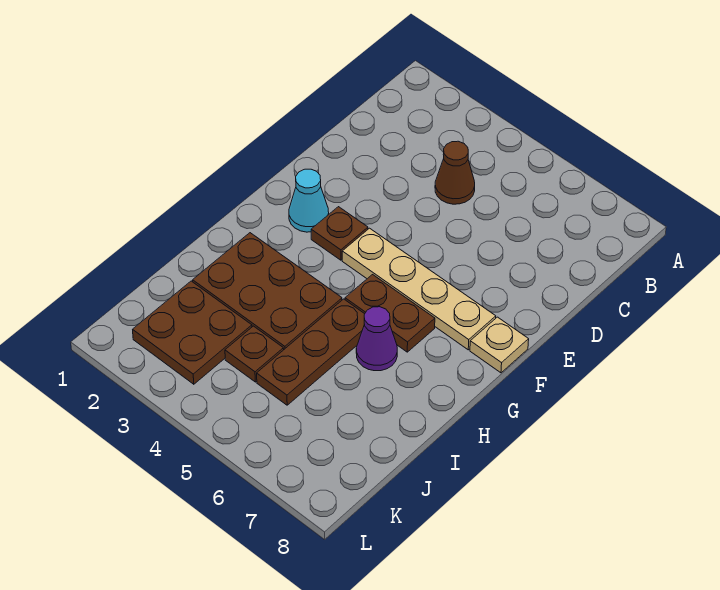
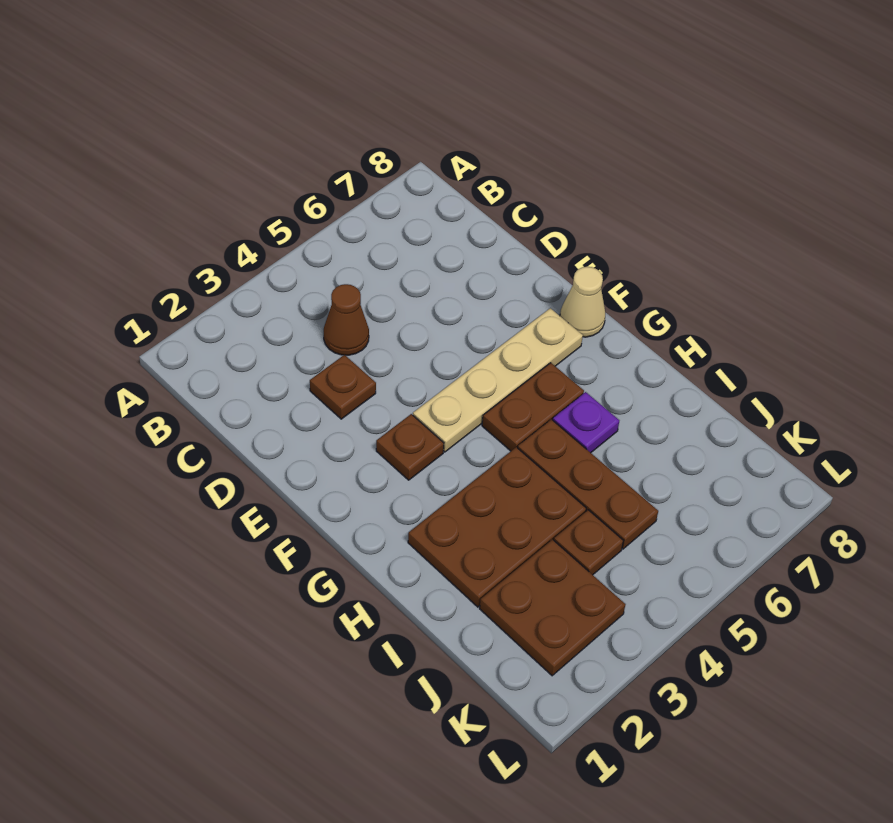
none -> brown plate D3 level 1
cyan cone F2 level 1 -> none
tan plate F8 level 1 -> tan cone F8 level 1
purple cone H6 level 1 -> purple plate H6 level 1

